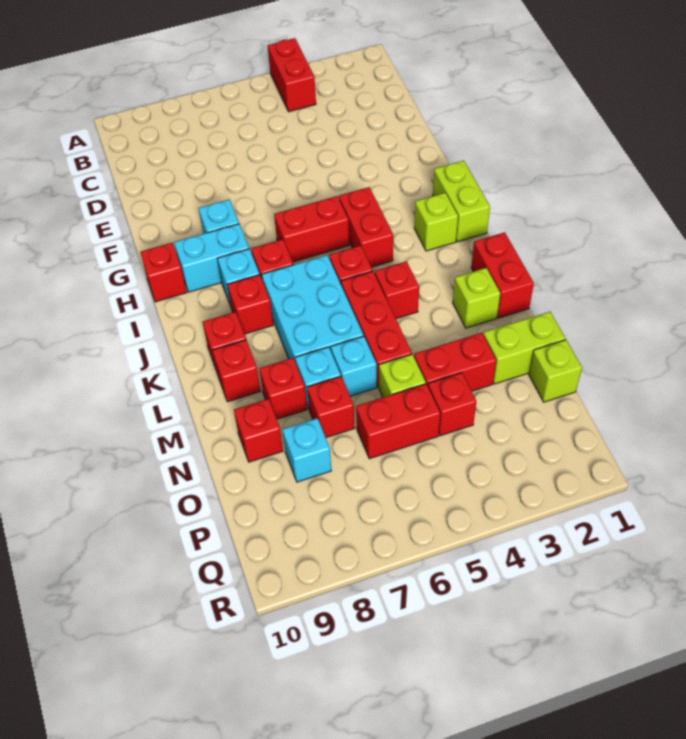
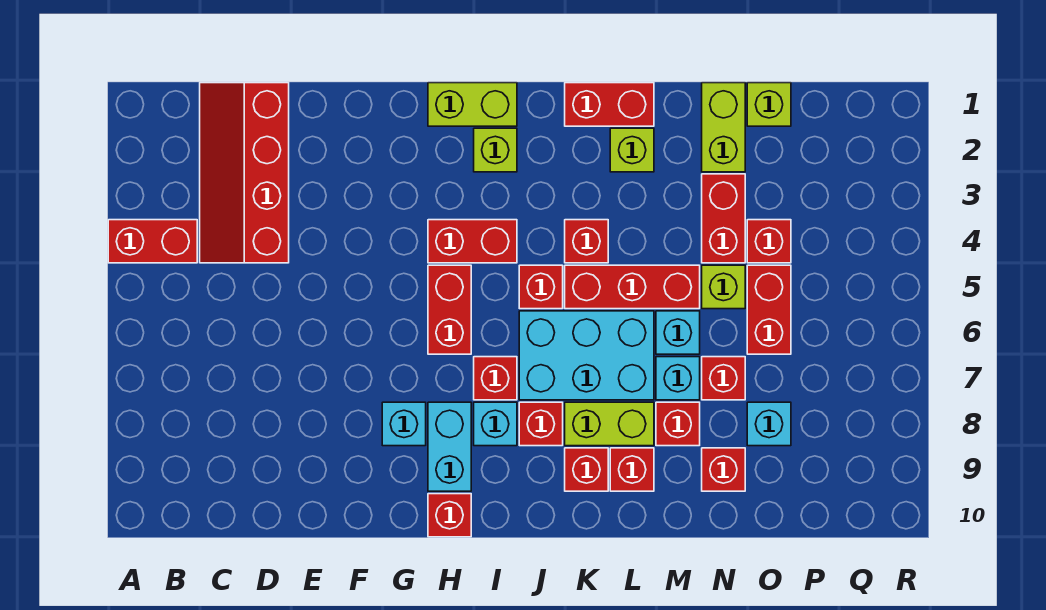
none -> red slope C1:D4 level 1 top D
none -> lime brick K8:L8 level 1

